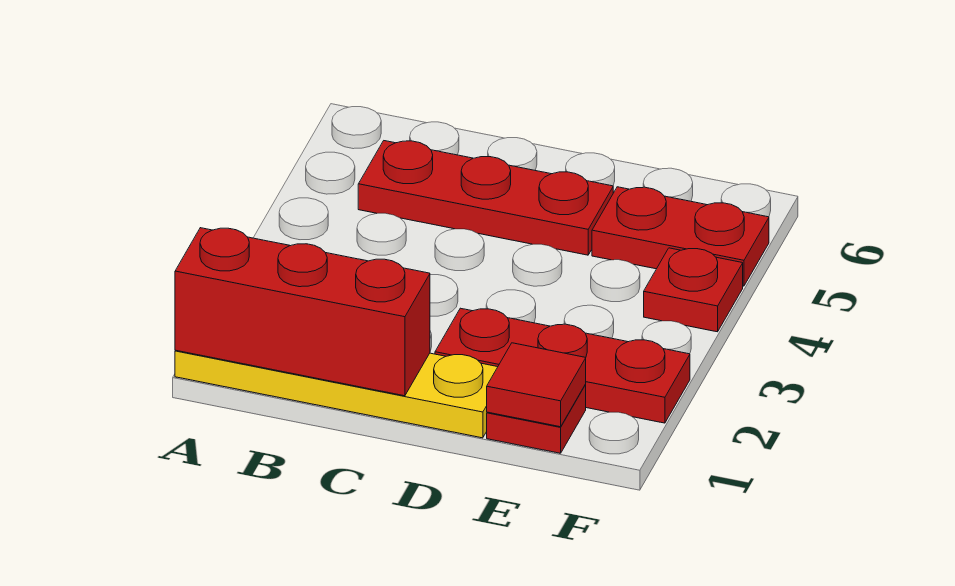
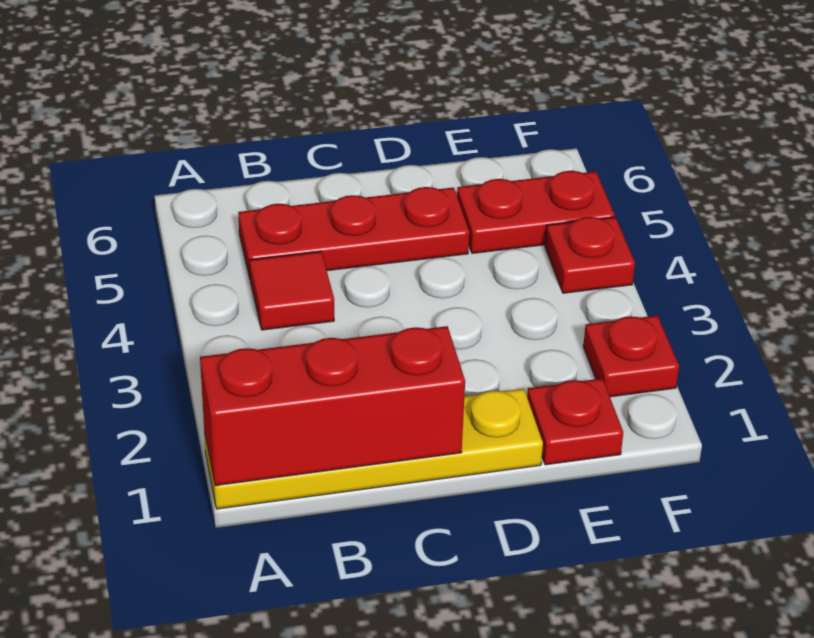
red plate D2:F2 level 1 -> red plate F2 level 1
red tile E1 level 2 -> red tile B4 level 1

